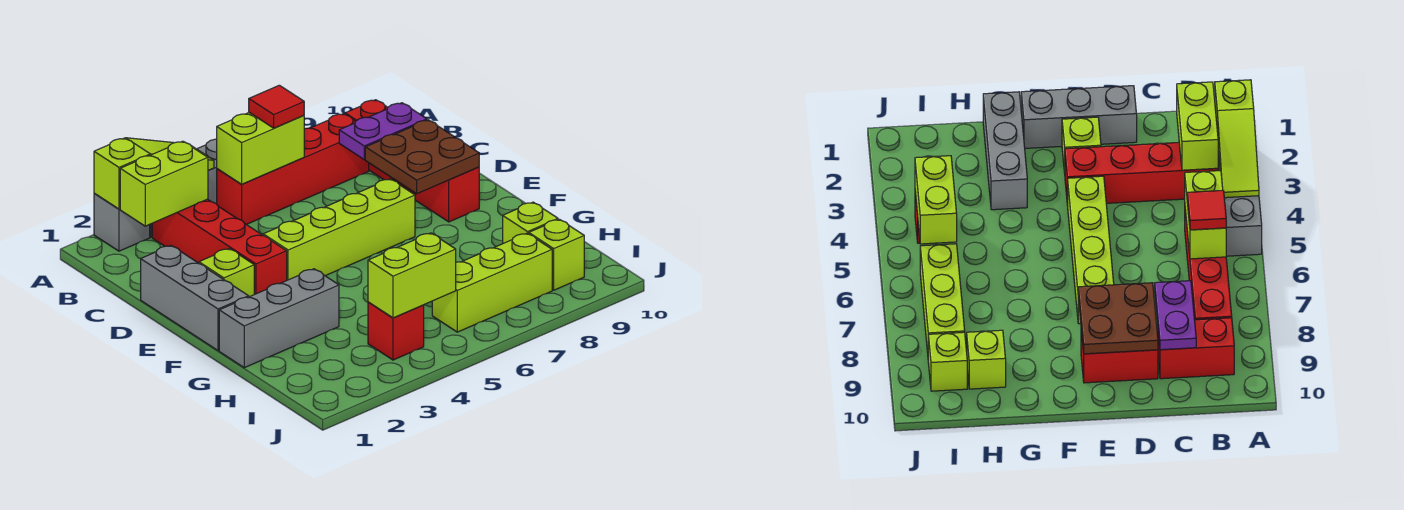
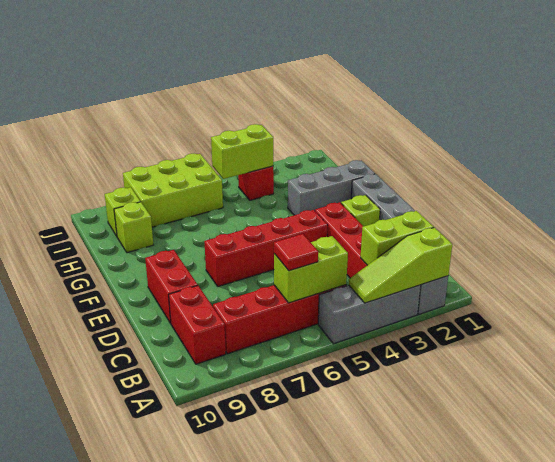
purple plate C8:C9 level 2 -> none
brown plate D8:E9 level 2 -> none
lime brick E4:E7 level 1 -> red brick E4:E7 level 1
lime brick I6:I8 level 1 -> lime brick I6:J8 level 1

